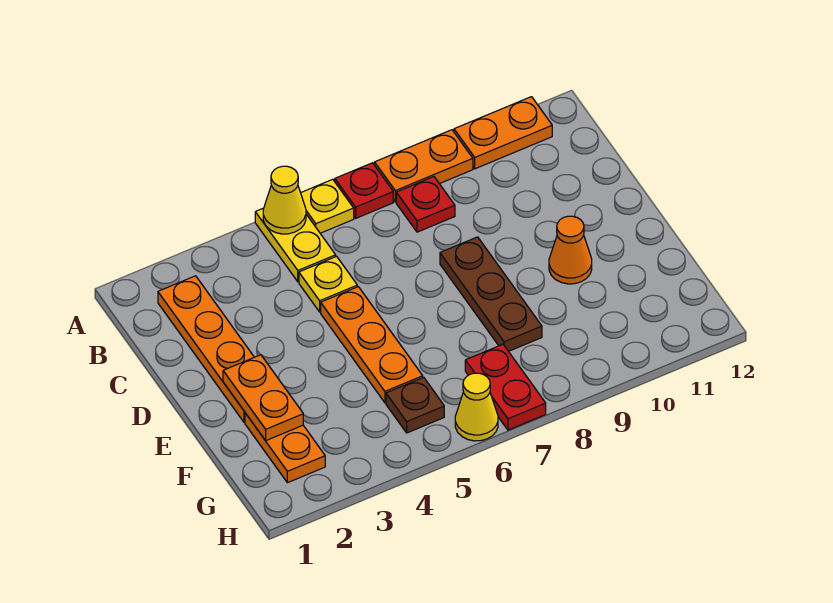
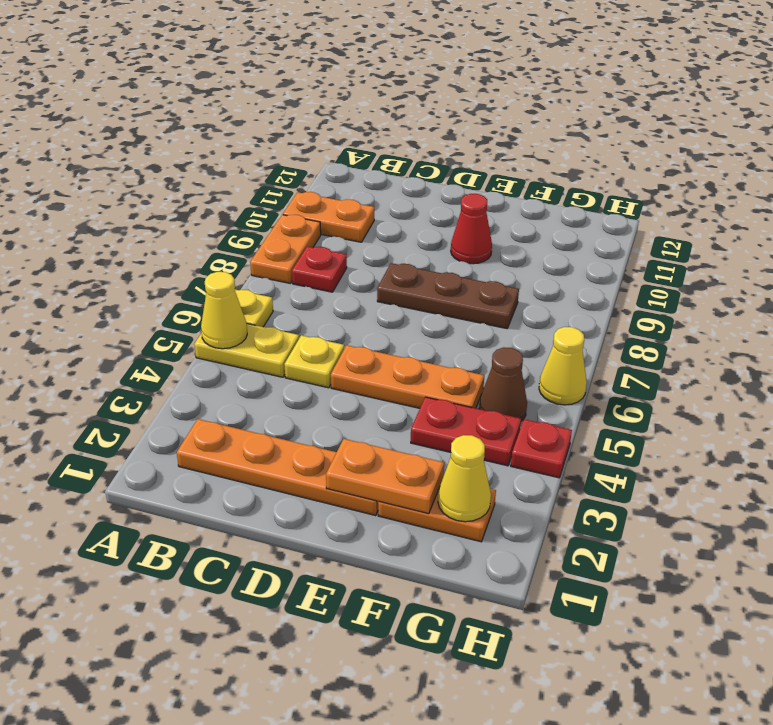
red plate A7 level 1 -> red plate H4 level 1
orange plate A10:A11 level 1 -> orange plate A10:B10 level 1
orange cone E10 level 1 -> red cone E10 level 1
none -> yellow cone G2 level 2
brown plate G5 level 1 -> brown cone G5 level 1
red plate G7:H7 level 1 -> red plate F4:G4 level 1

